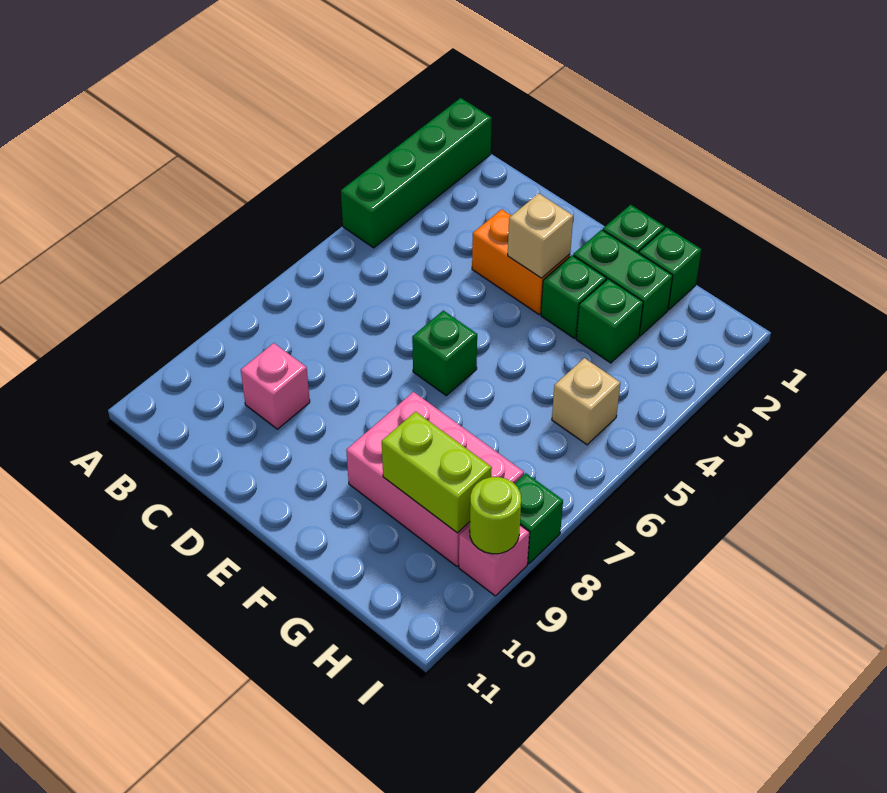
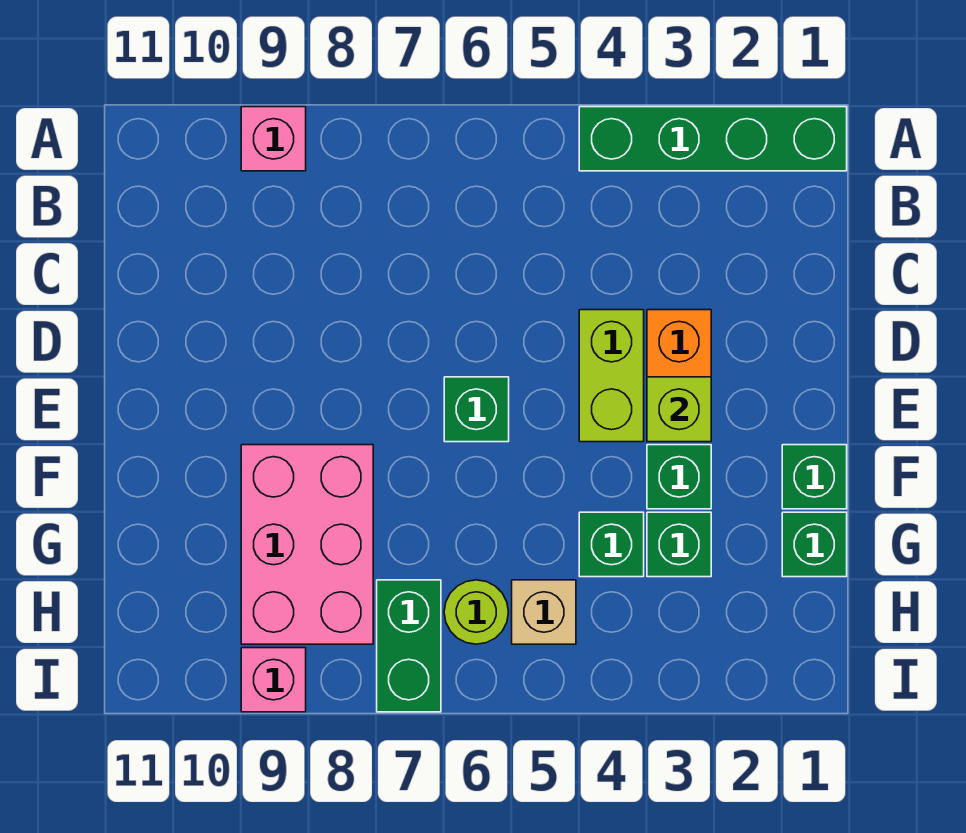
pink brick C9 level 1 -> pink brick A9 level 1
tan brick E3 level 2 -> lime brick E3 level 2
green brick F2:G2 level 1 -> green brick H7:I7 level 1
lime brick G9:H9 level 2 -> lime brick D4:E4 level 1
green brick I8 level 1 -> green brick G4 level 1
lime round brick I9 level 2 -> lime round brick H6 level 1

